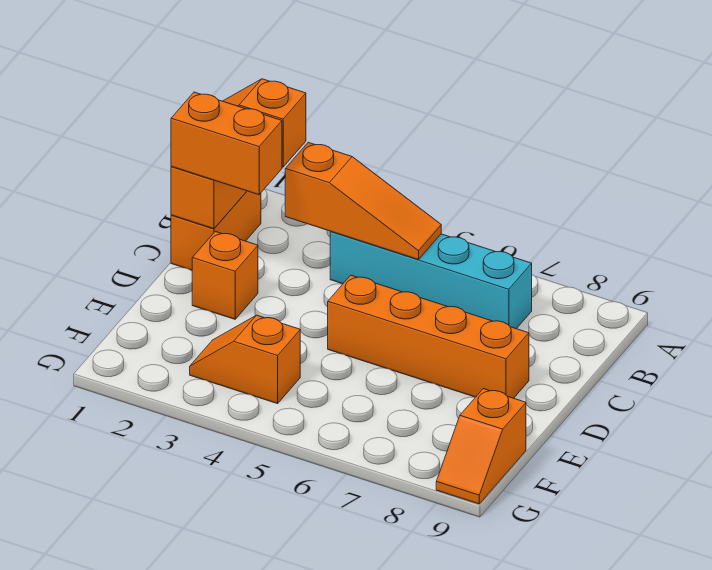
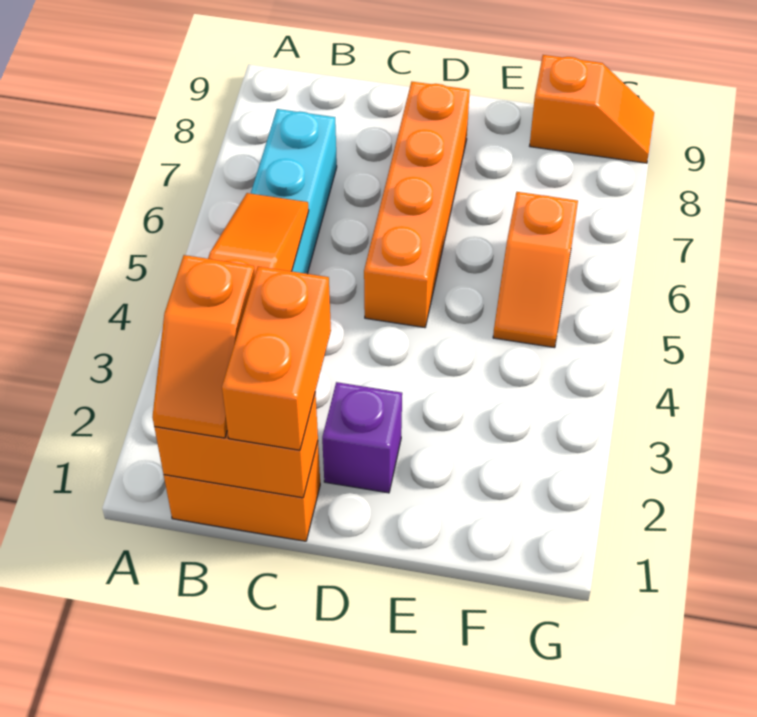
orange brick D2 level 1 -> purple brick D2 level 1
orange slope F3:F4 level 1 top 4 -> orange slope F5:F6 level 1 top 6

